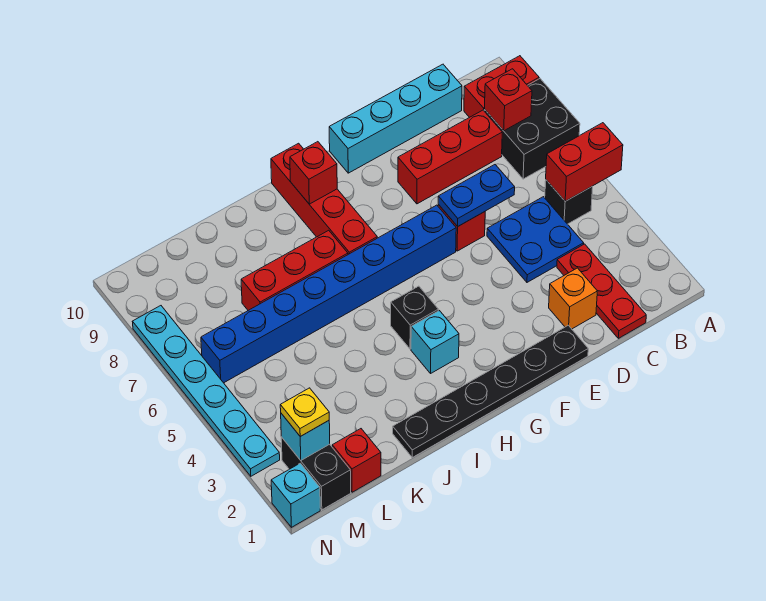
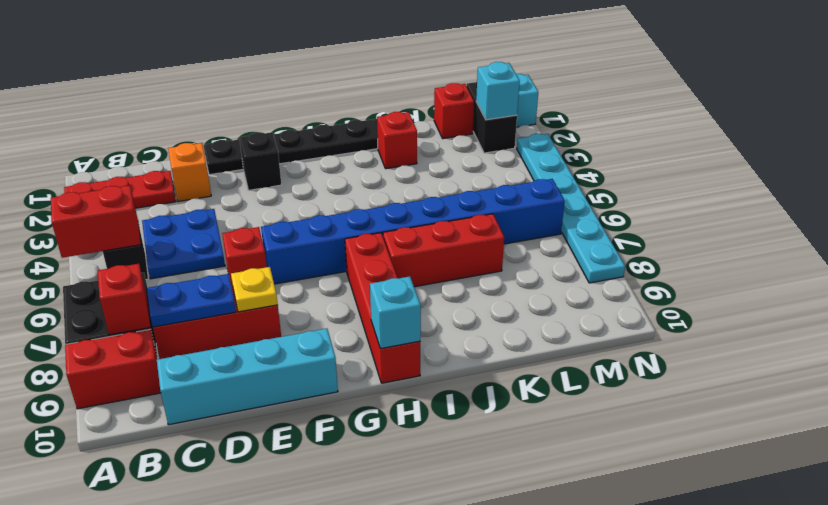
red plate C1:C3 level 1 -> red plate A2:C2 level 1
blue plate D6:E6 level 2 -> blue plate C8:D8 level 2
cyan brick H3 level 1 -> cyan brick H10 level 2
black brick H4 level 1 -> black brick F2 level 1
red brick H9 level 2 -> red brick J2 level 1
yellow plate M2 level 3 -> yellow plate E8 level 2

